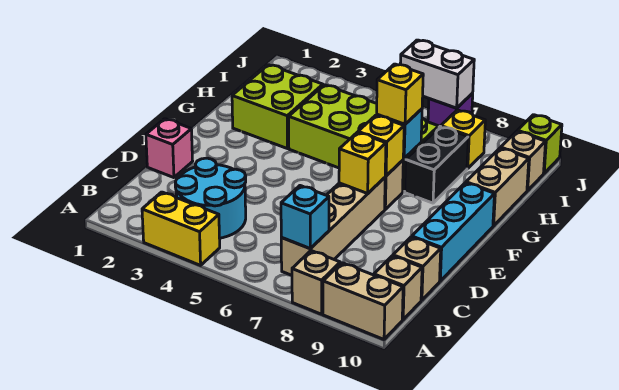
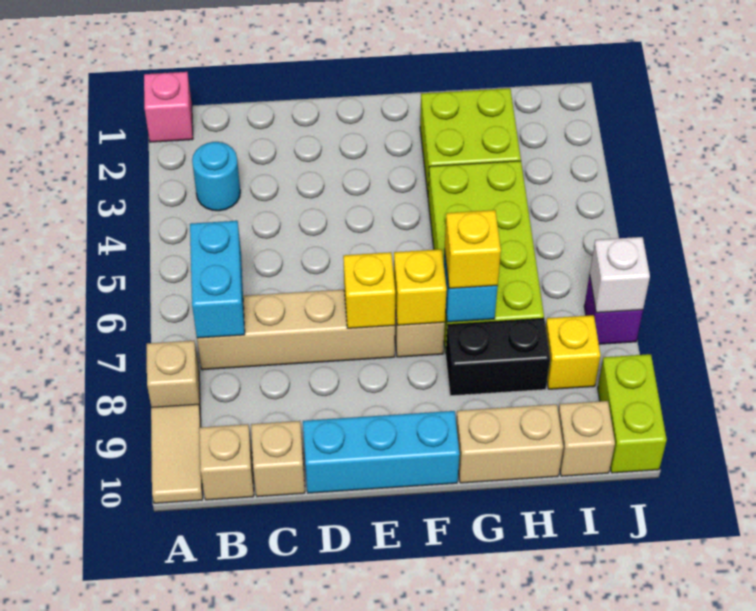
yellow brick A3:A4 level 1 -> none
tan brick A9:A10 level 1 -> tan tile A9:A10 level 1
cyan round brick B3:C4 level 1 -> cyan round brick B3 level 1
cyan brick B7 level 2 -> cyan brick B6:B7 level 2
pink brick D1 level 1 -> pink brick A1 level 1
white brick J6:J7 level 2 -> white brick J7 level 2
lime brick J10 level 1 -> lime brick J9:J10 level 1

